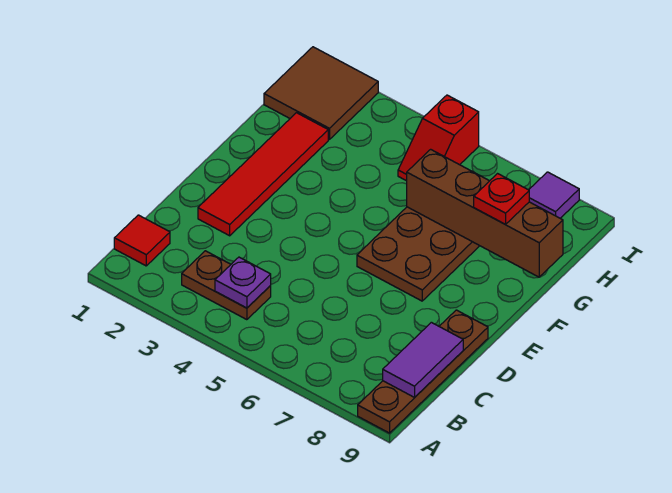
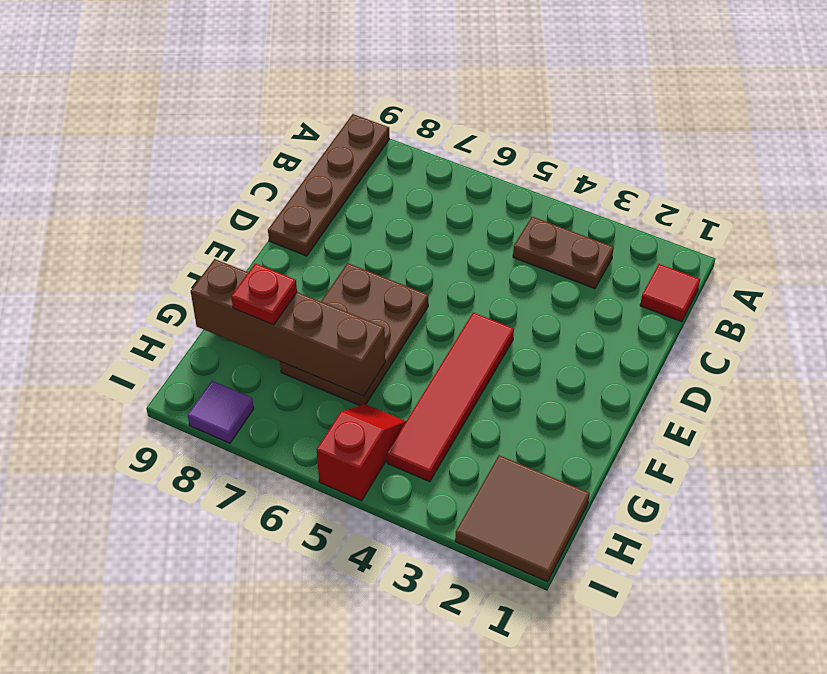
purple plate B4 level 2 -> none
purple tile B9:C9 level 2 -> none
red tile D2:G2 level 1 -> red tile E4:H4 level 1

